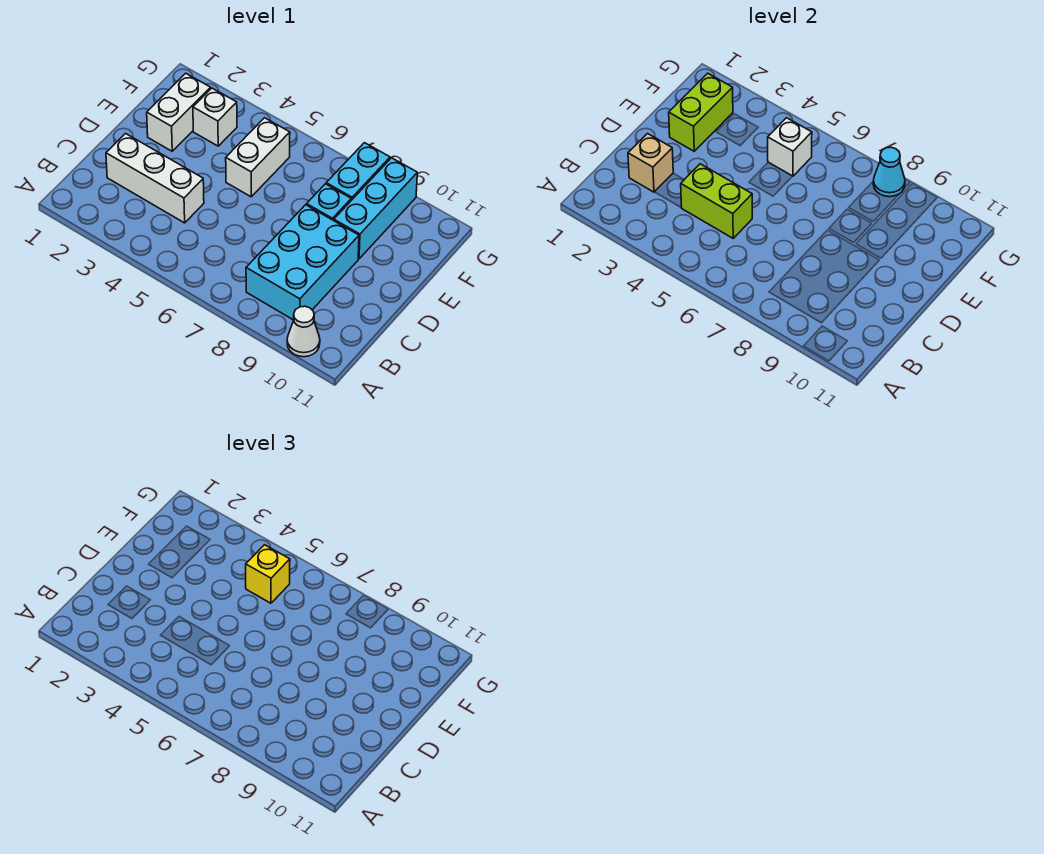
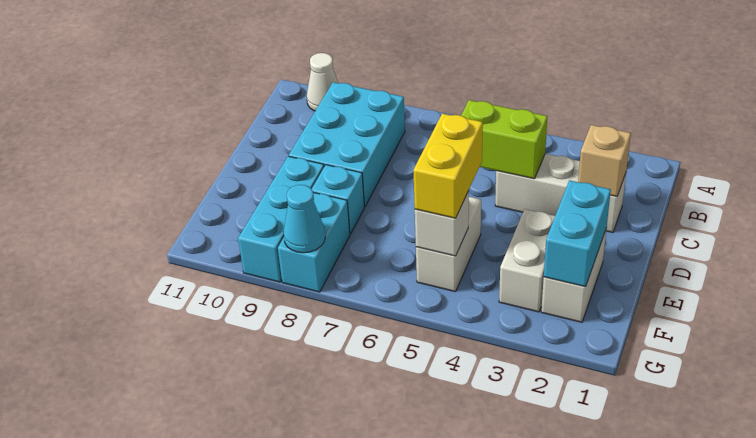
lime brick E2:F2 level 2 -> cyan brick E2:F2 level 2
white brick F3 level 1 -> white brick E3:F3 level 1
yellow brick F5 level 3 -> yellow brick E5:F5 level 3

